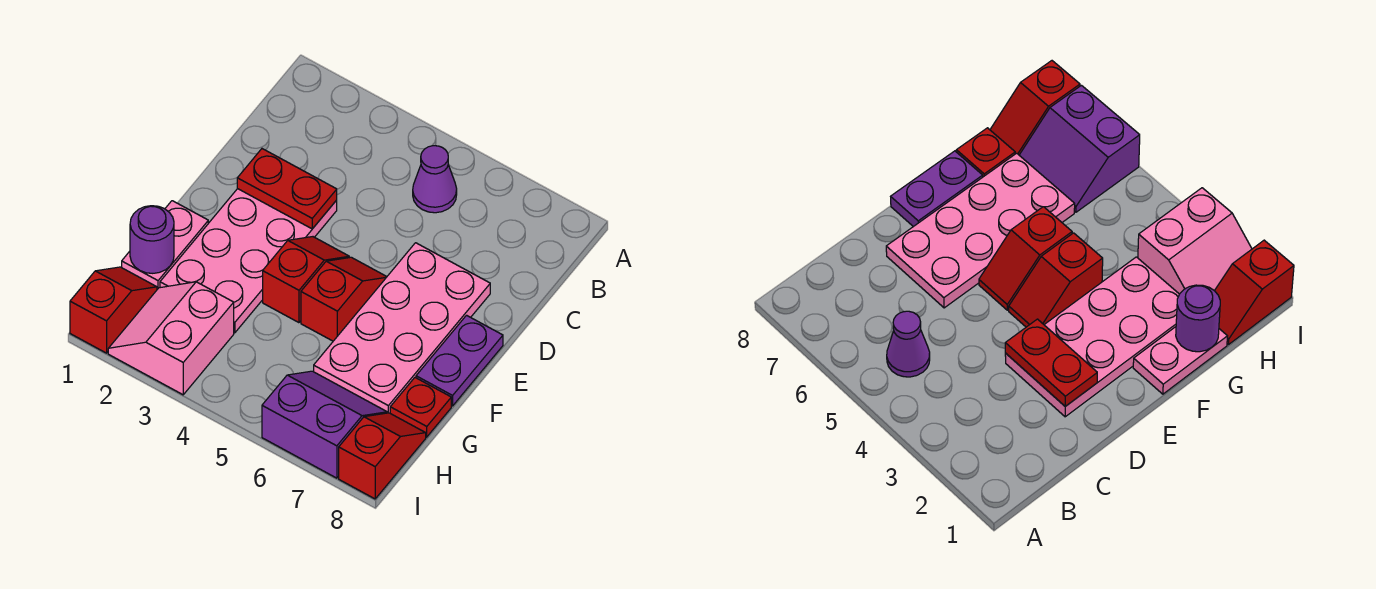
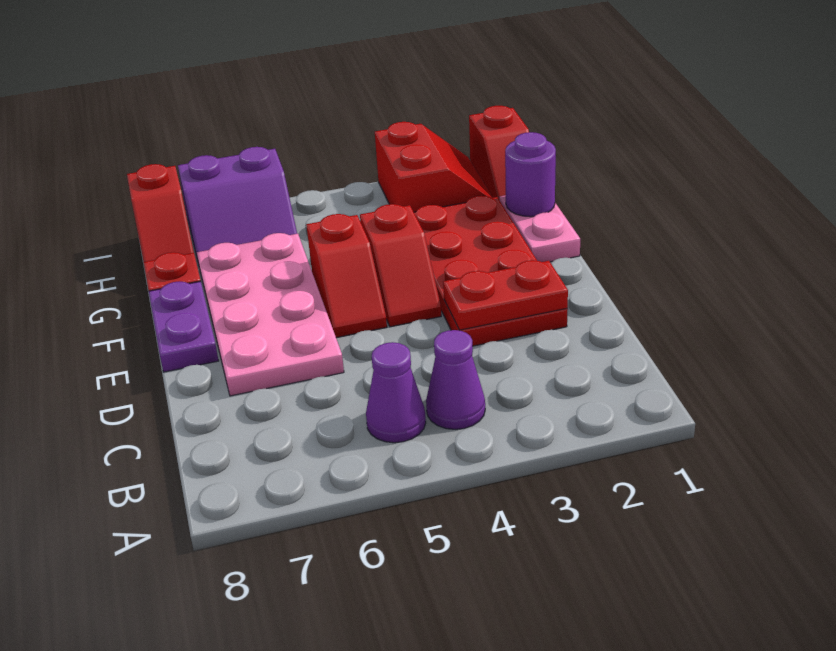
none -> purple cone B4 level 1
pink plate D2:G3 level 1 -> red plate D2:G3 level 1
pink slope H2:I3 level 1 top 3 -> red slope H2:I3 level 1 top 3

